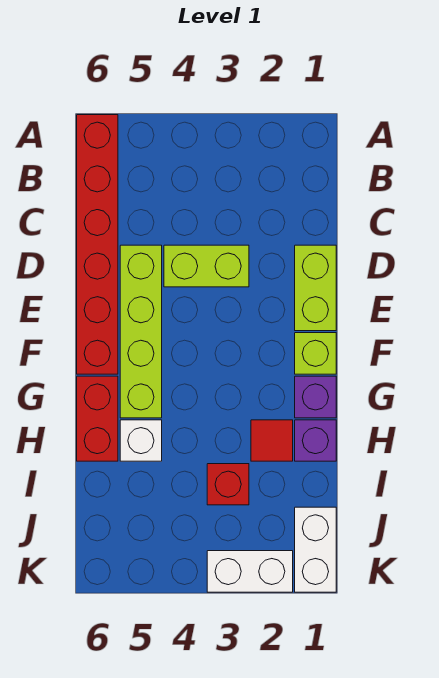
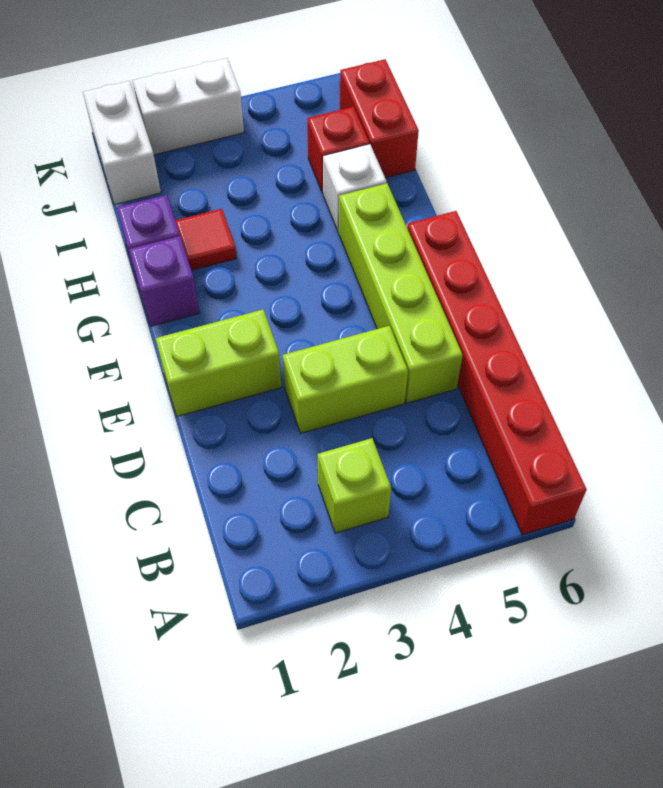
lime brick D1:E1 level 1 -> lime brick E1:E2 level 1
lime brick F1 level 1 -> lime brick B3 level 1
red brick G6:H6 level 1 -> red brick I6:J6 level 1
red brick I3 level 1 -> red brick I5 level 1

